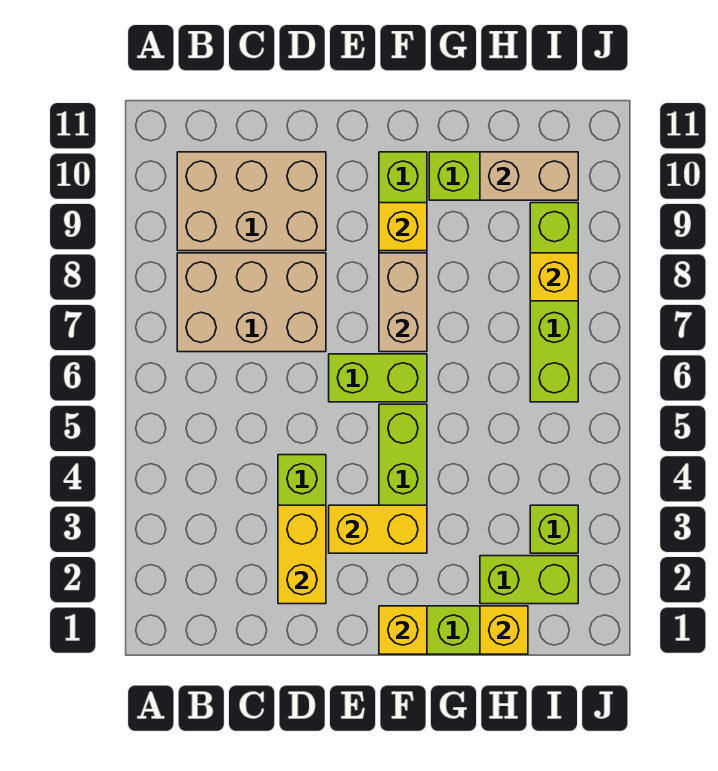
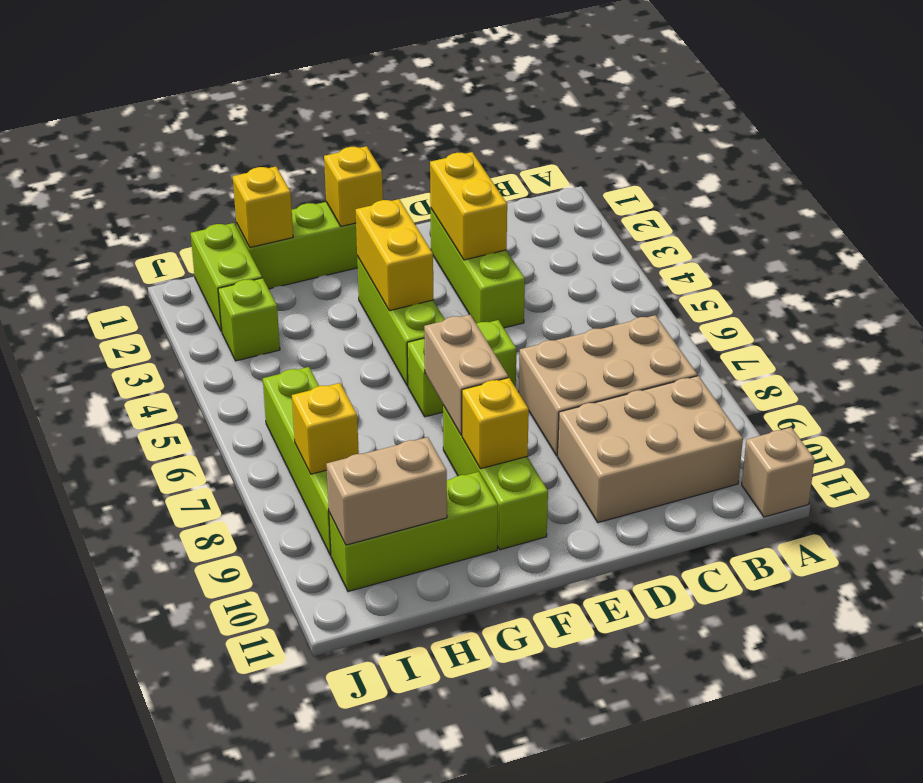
none -> tan brick A11 level 1
yellow brick E3:F3 level 2 -> yellow brick F3:F4 level 2
lime brick H2:I2 level 1 -> lime brick I1:I2 level 1

